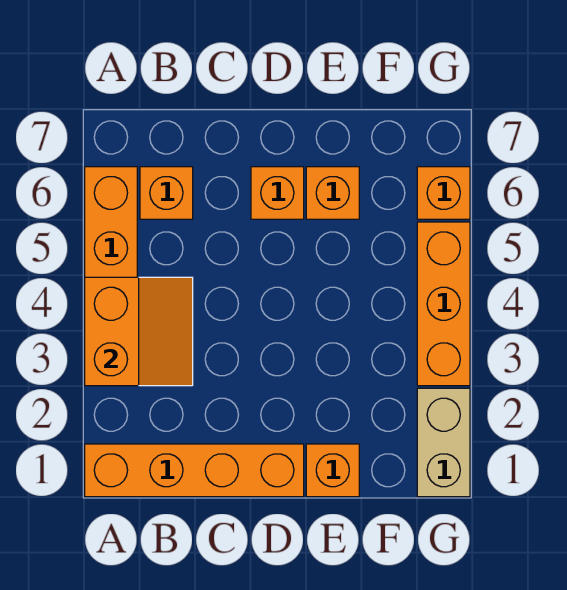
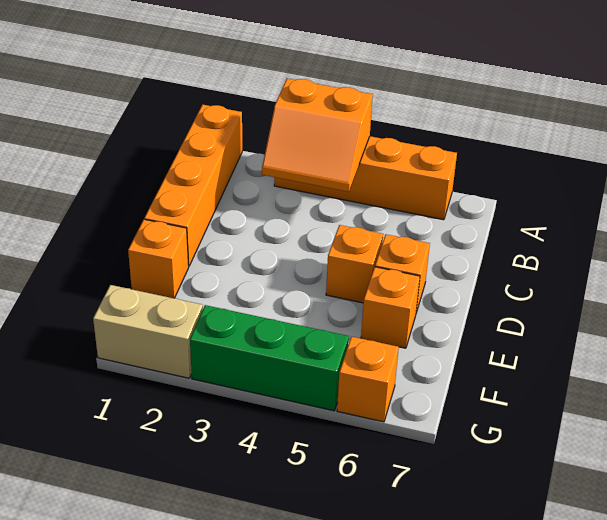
orange brick B6 level 1 -> orange brick D5 level 1
orange brick G3:G5 level 1 -> green brick G3:G5 level 1

